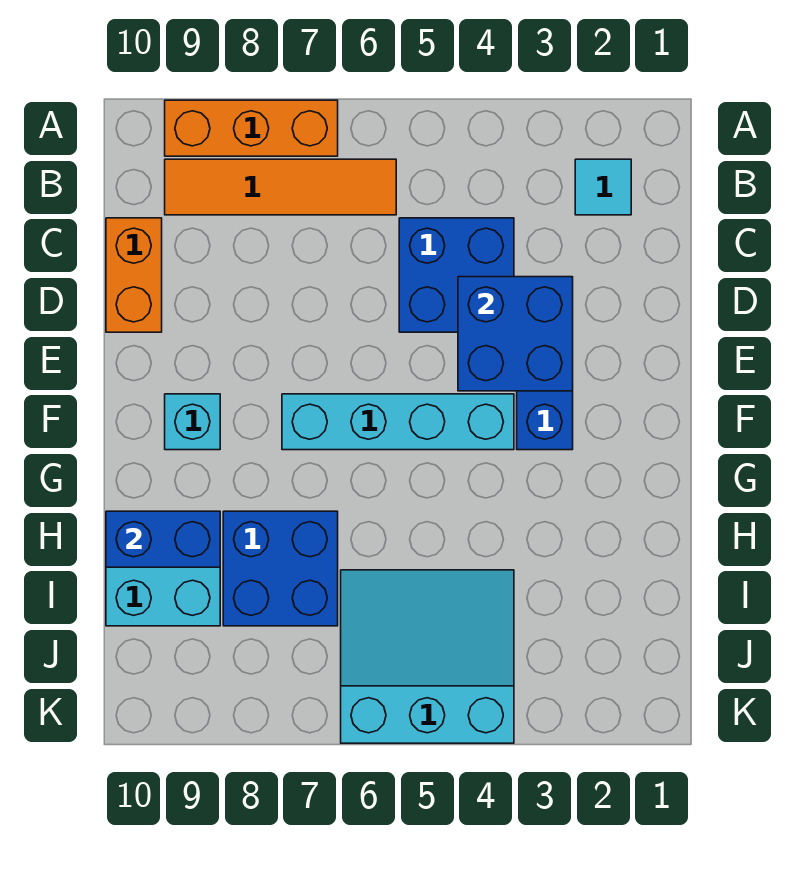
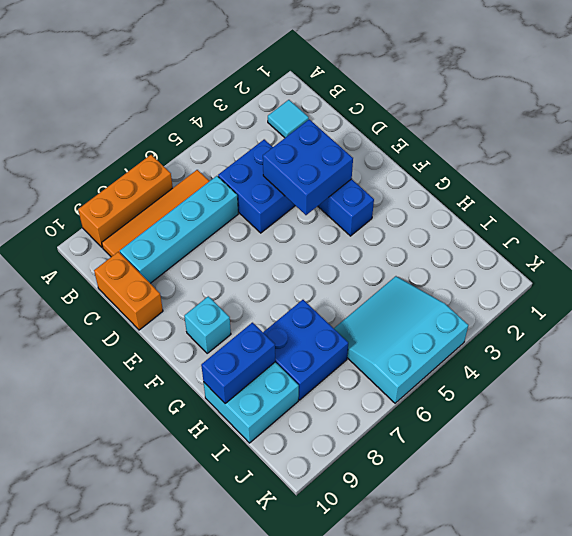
cyan brick F4:F7 level 1 -> cyan brick C6:C9 level 1

